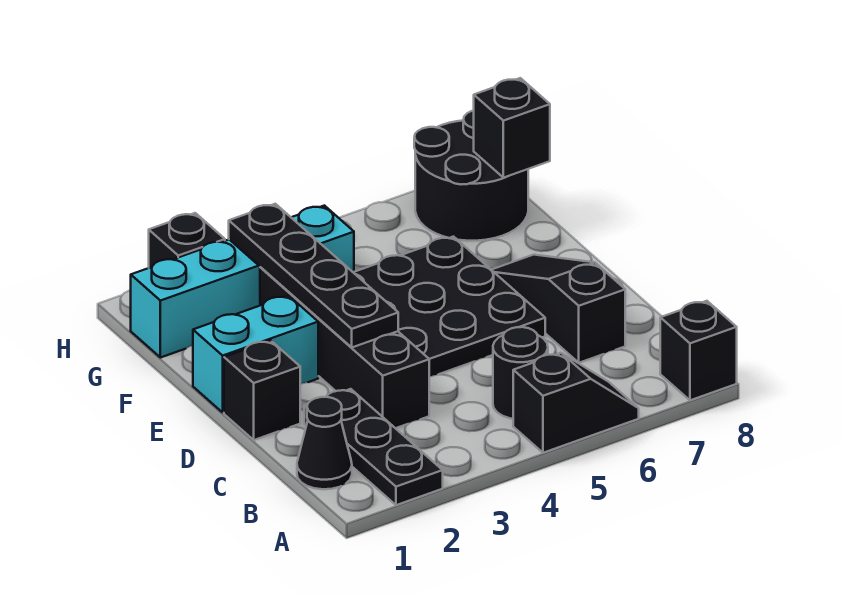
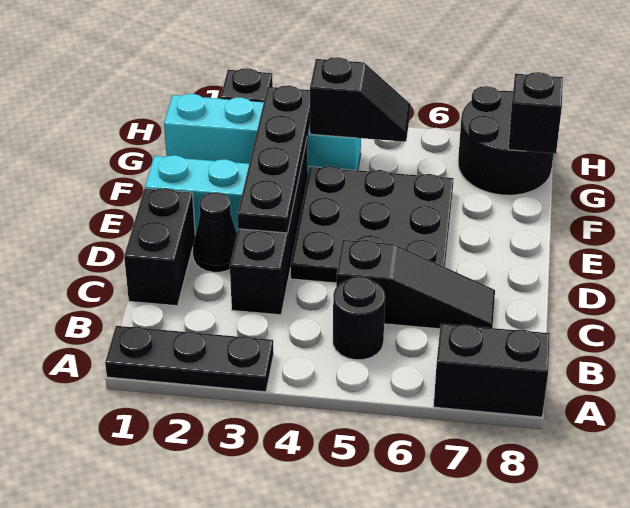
black plate A2:C2 level 1 -> black plate A1:A3 level 1
black slope A5:A6 level 1 top 5 -> black slope G4:G5 level 2 top 4
black brick A8 level 1 -> black brick A7:A8 level 1
black cone B1 level 1 -> black cone D2 level 1
black slope C7:E7 level 1 top C -> black slope C5:C7 level 1 top 5
black brick D1 level 1 -> black brick C1:D1 level 1

